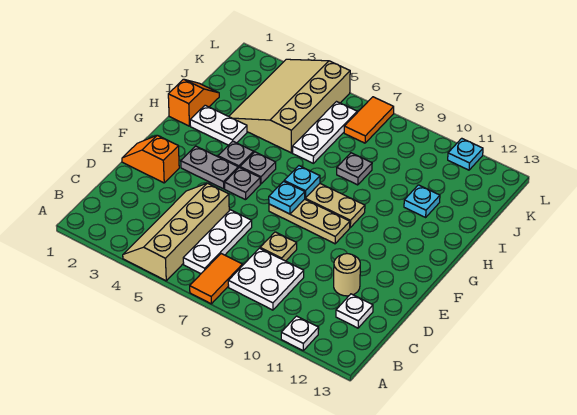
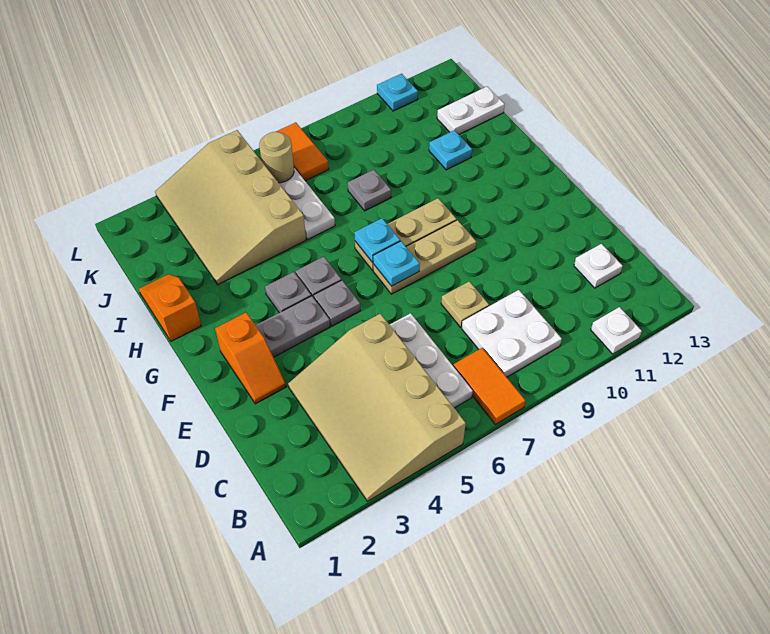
tan slope A4:D5 level 1 top 5 -> tan slope A3:D5 level 1 top 5
tan round brick D11 level 1 -> tan round brick K6 level 2
orange slope E1:E2 level 1 top 2 -> orange slope E2:F2 level 1 top F
white plate H2:H3 level 1 -> white plate J12:J13 level 1

